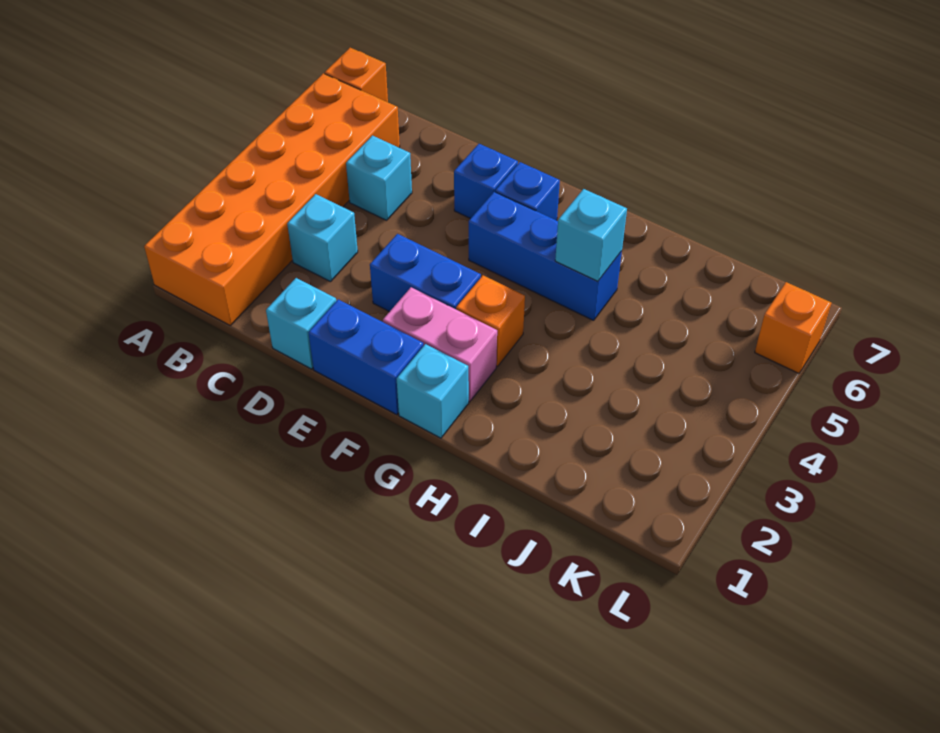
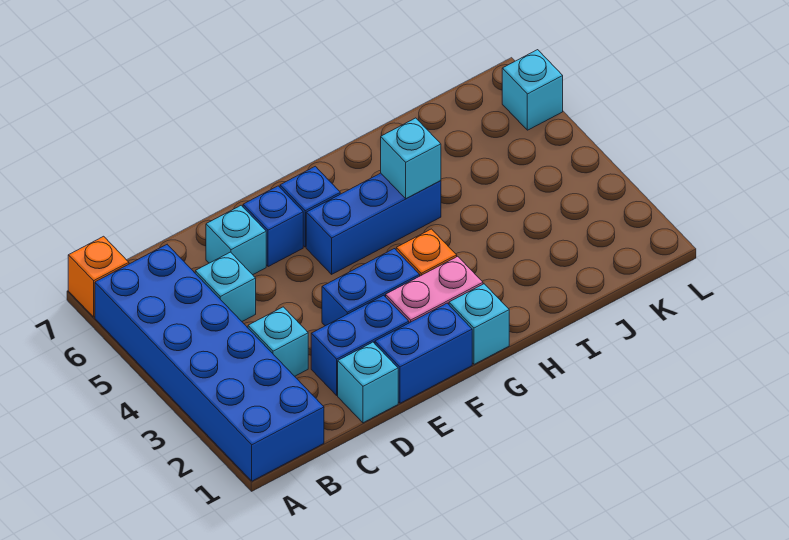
orange brick A1:B6 level 1 -> blue brick A1:B6 level 1
none -> blue brick D2:E2 level 1
none -> cyan brick D6 level 1
orange brick L6 level 1 -> cyan brick L6 level 1

